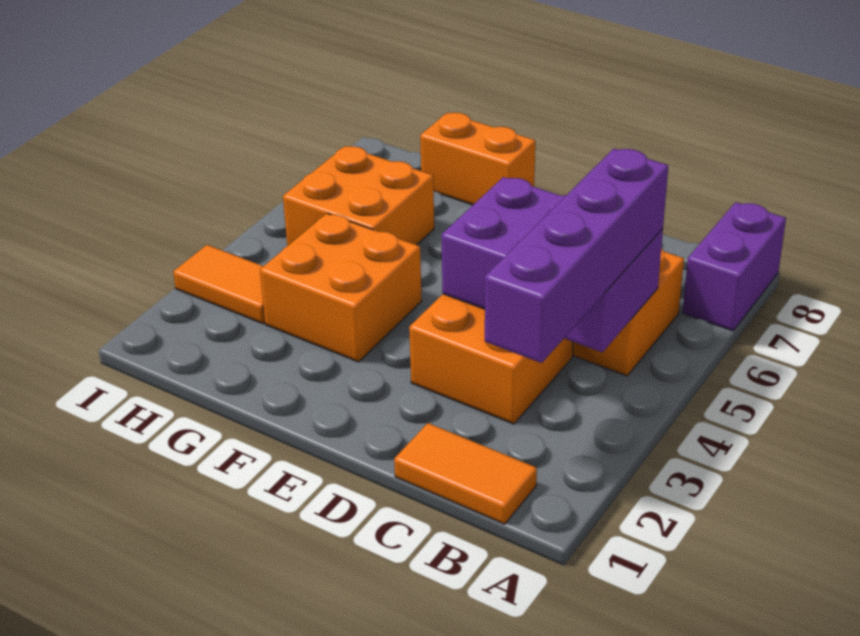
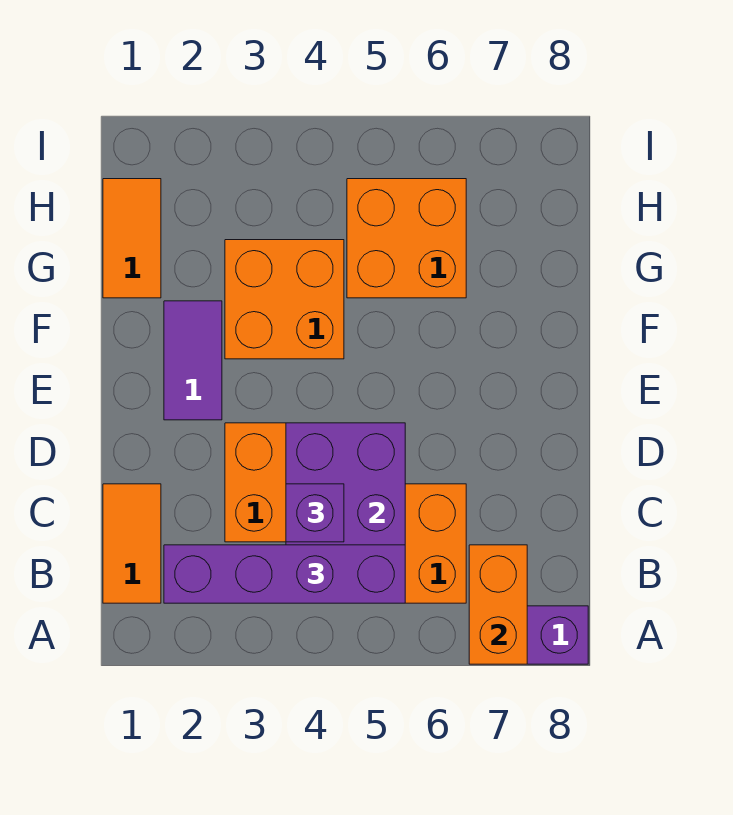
none -> purple brick C4 level 3
none -> purple tile E2:F2 level 1
orange brick F8:G8 level 1 -> orange brick A7:B7 level 2
orange tile H3:I3 level 1 -> orange tile G1:H1 level 1

